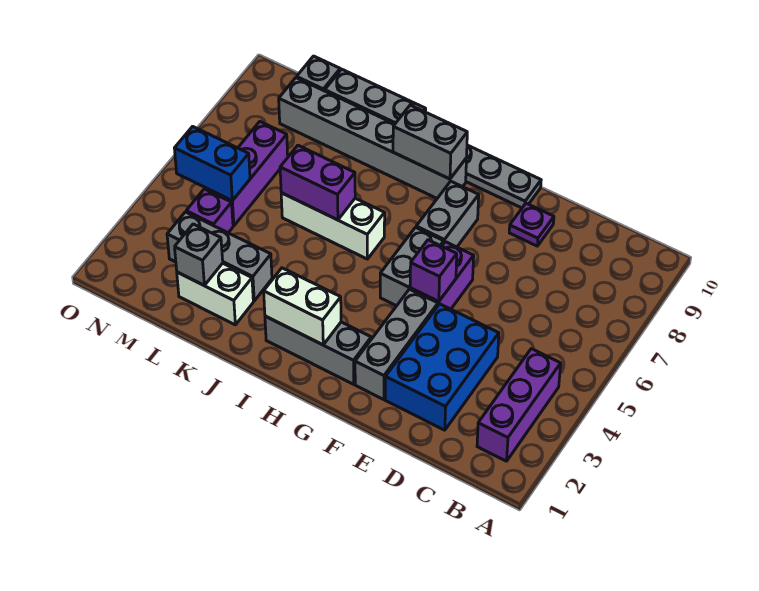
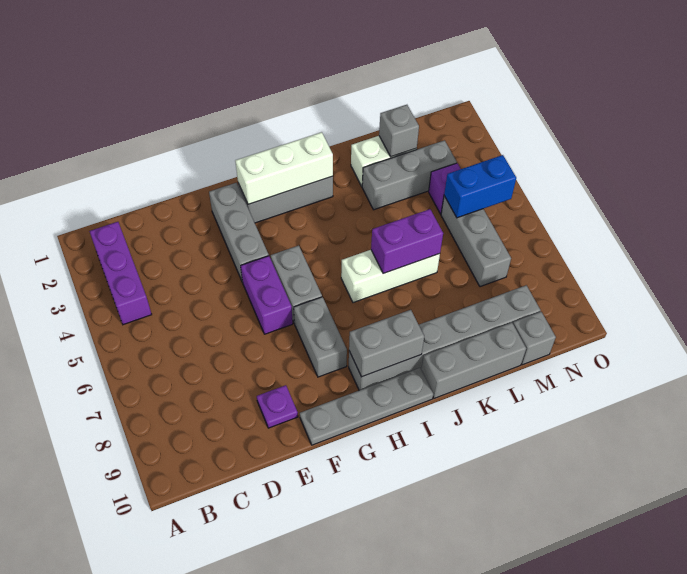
blue brick D2:E4 level 1 -> none
purple brick F5 level 2 -> none
white brick H2:I2 level 2 -> white brick G2:I2 level 2
purple brick M5:M7 level 1 -> grey brick M5:M7 level 1

